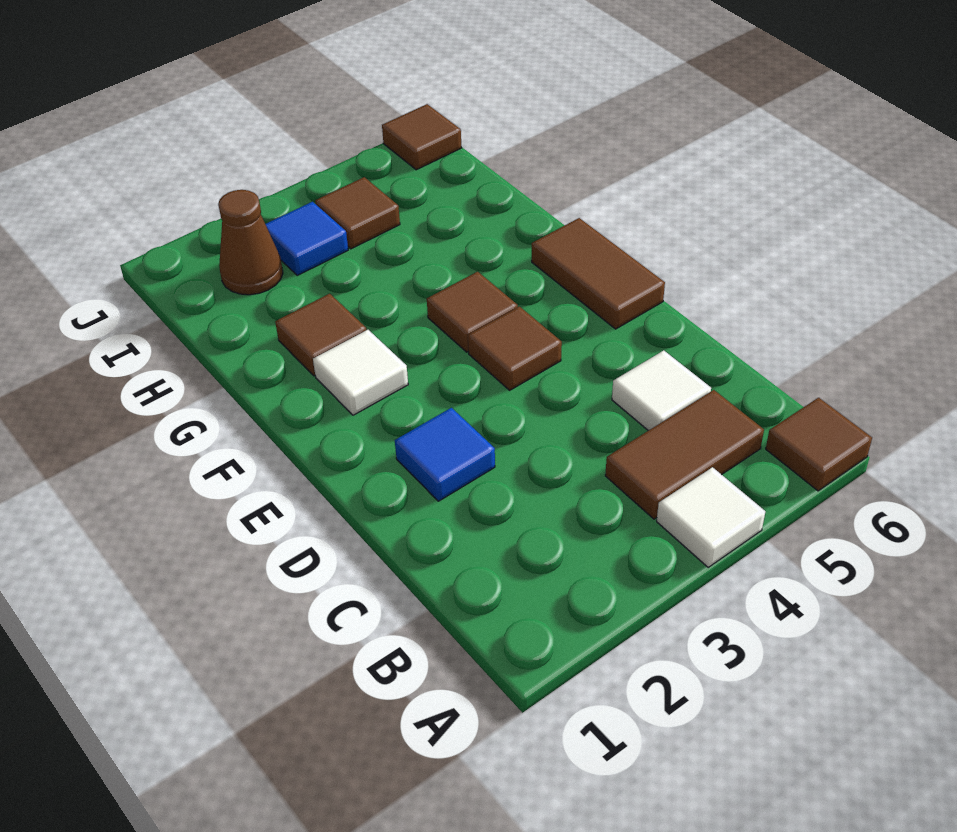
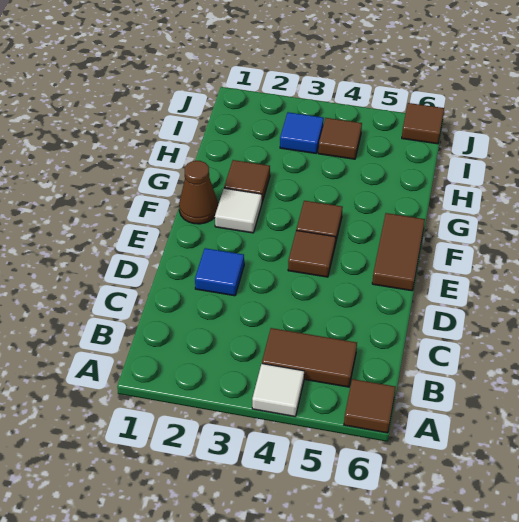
white tile C5 level 1 -> none
brown cone I2 level 1 -> brown cone F1 level 1

